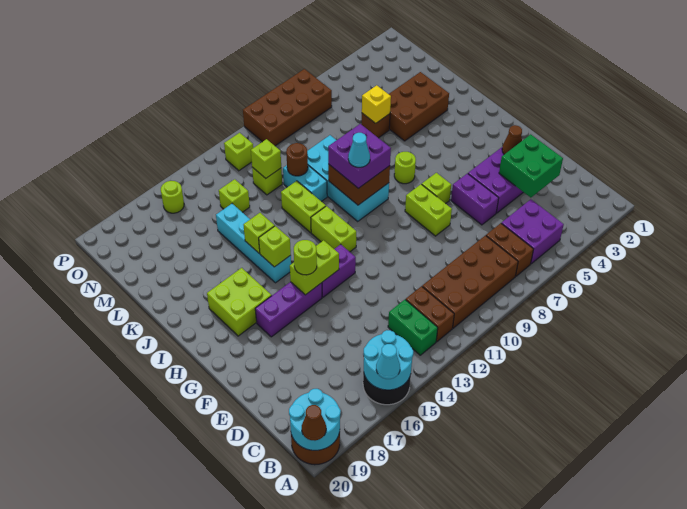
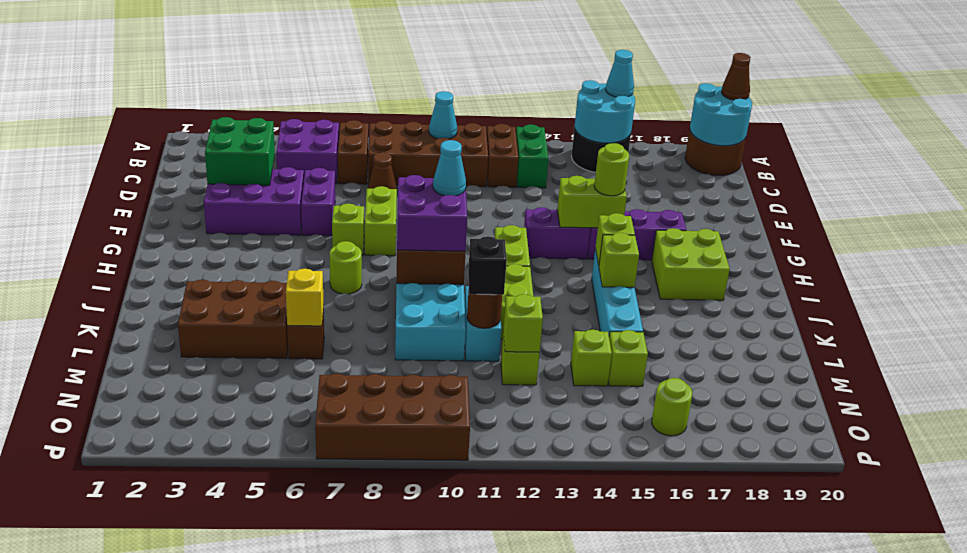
none -> cyan cone B10 level 2
brown cone F3 level 2 -> brown cone D8 level 1
none -> black brick L11 level 3
lime brick O12 level 1 -> lime brick M15 level 1

